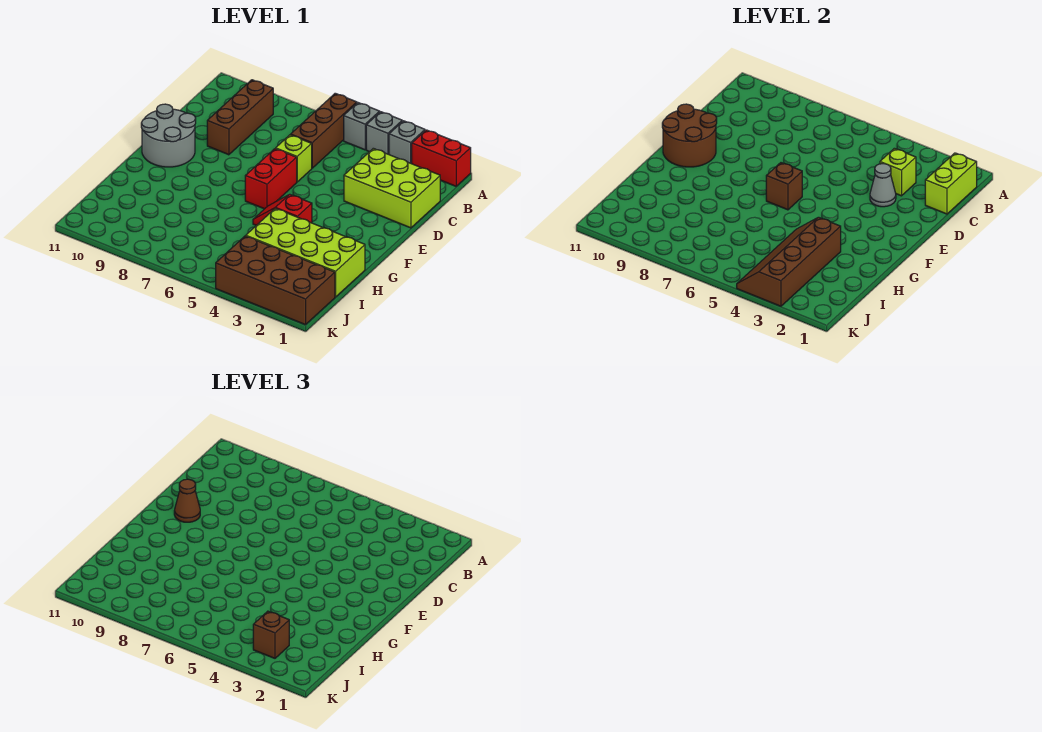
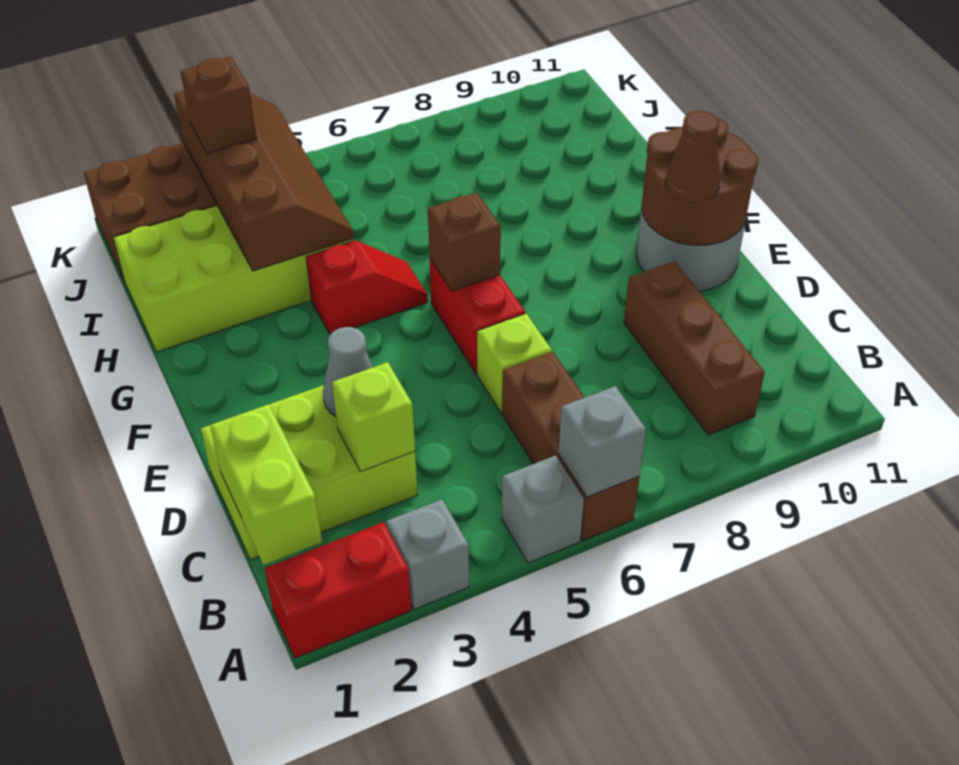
grey brick A4 level 1 -> grey brick A6 level 2

